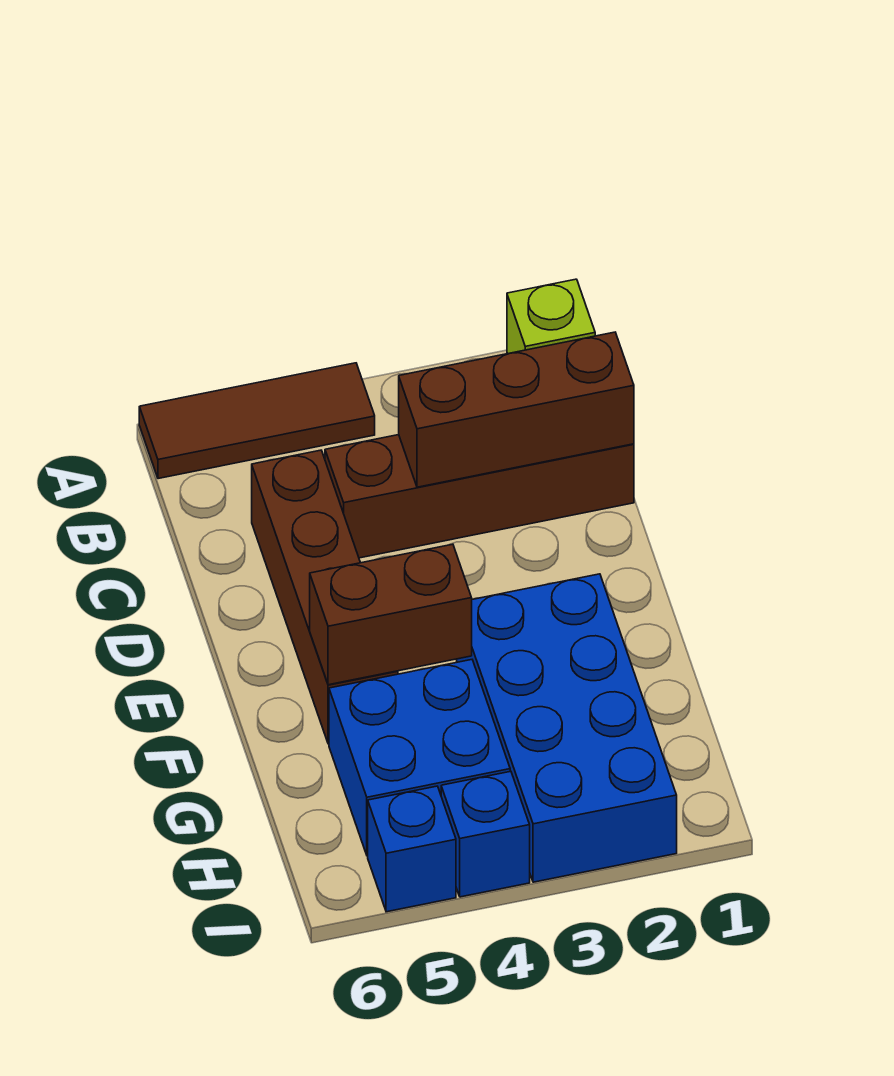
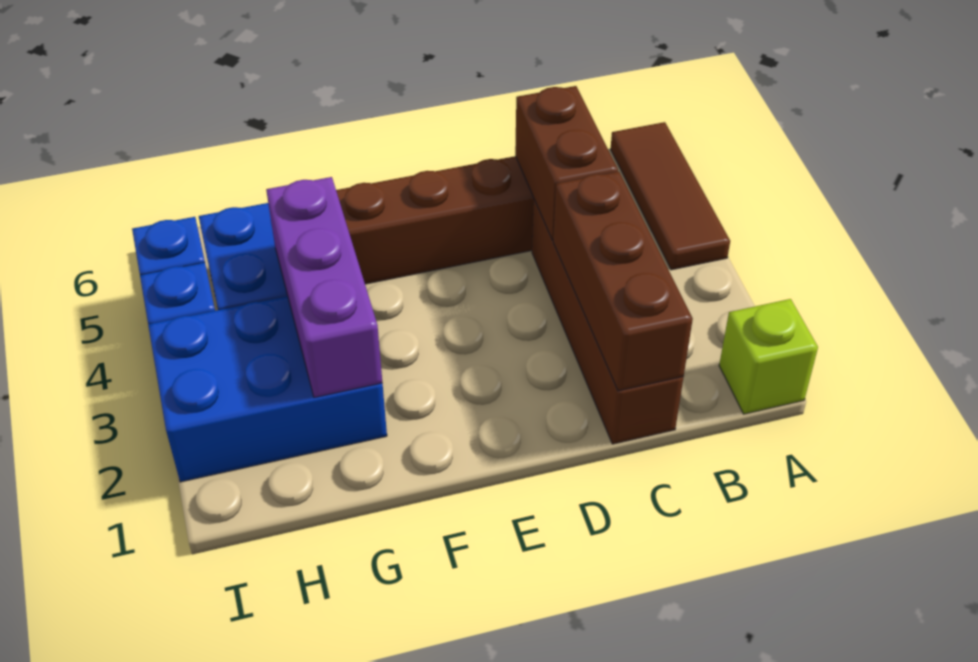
blue brick F2:I3 level 1 -> blue brick G2:I3 level 1
brown brick F4:F5 level 2 -> brown brick C4:C5 level 2
none -> purple brick G2:G4 level 2

